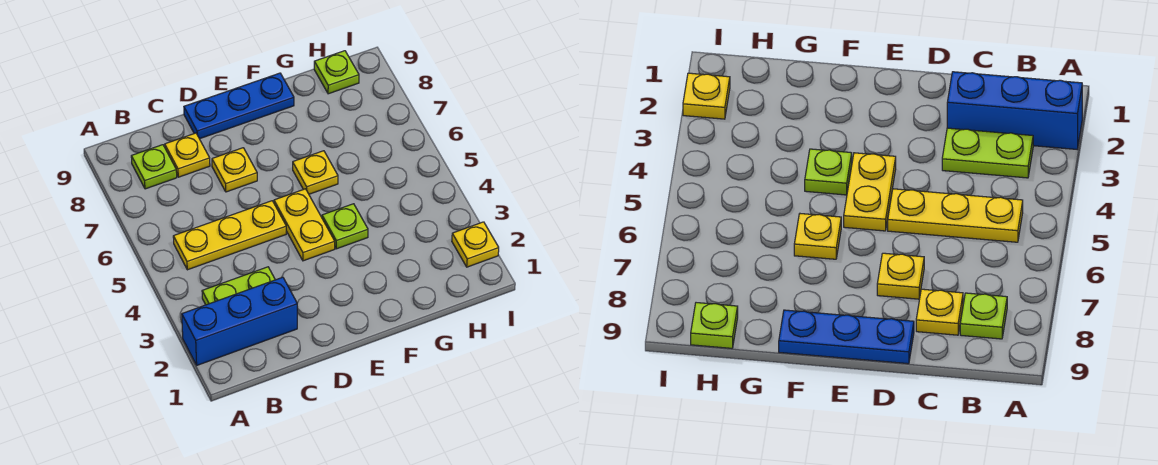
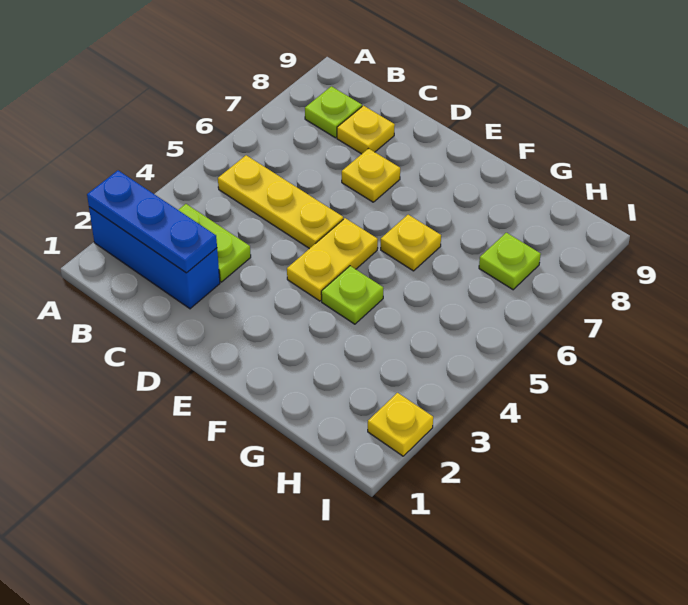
blue plate D9:F9 level 1 -> blue plate A2:C2 level 2
lime plate H9 level 1 -> lime plate H7 level 1

